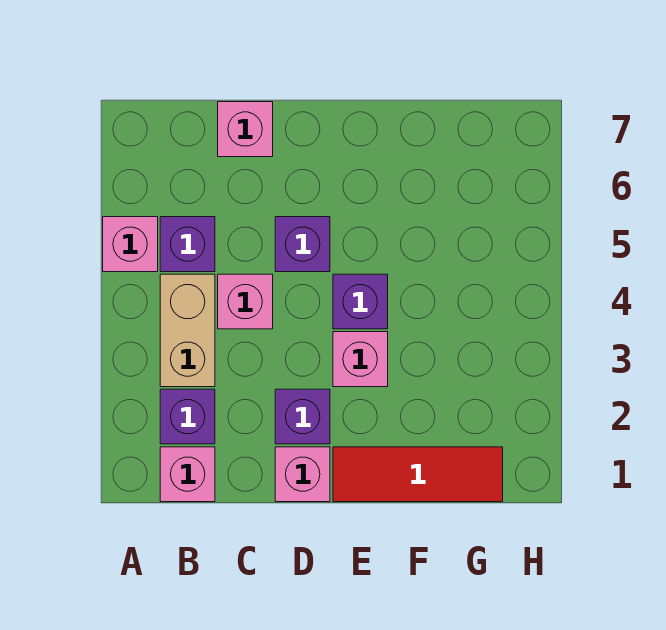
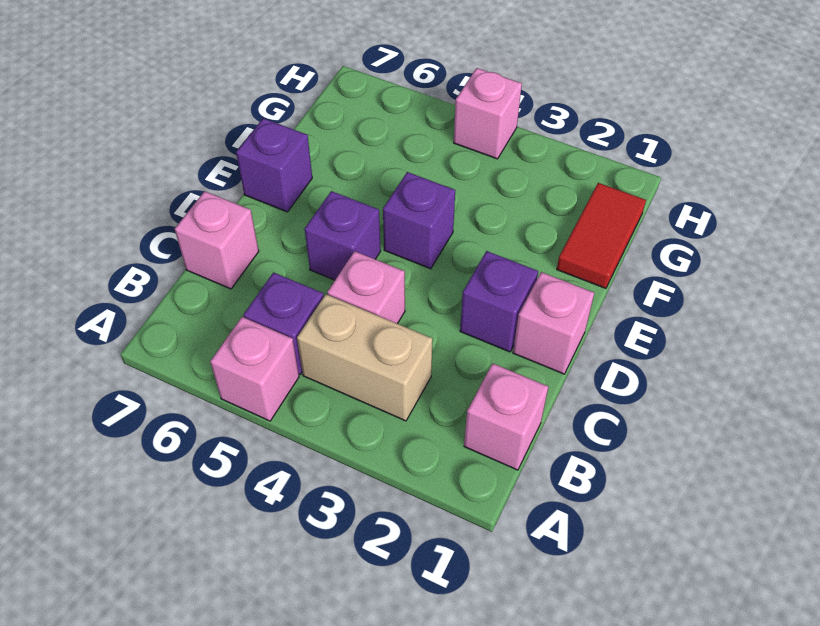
purple brick B2 level 1 -> purple brick E7 level 1
red tile E1:G1 level 1 -> red tile F1:G1 level 1
pink brick E3 level 1 -> pink brick H4 level 1

